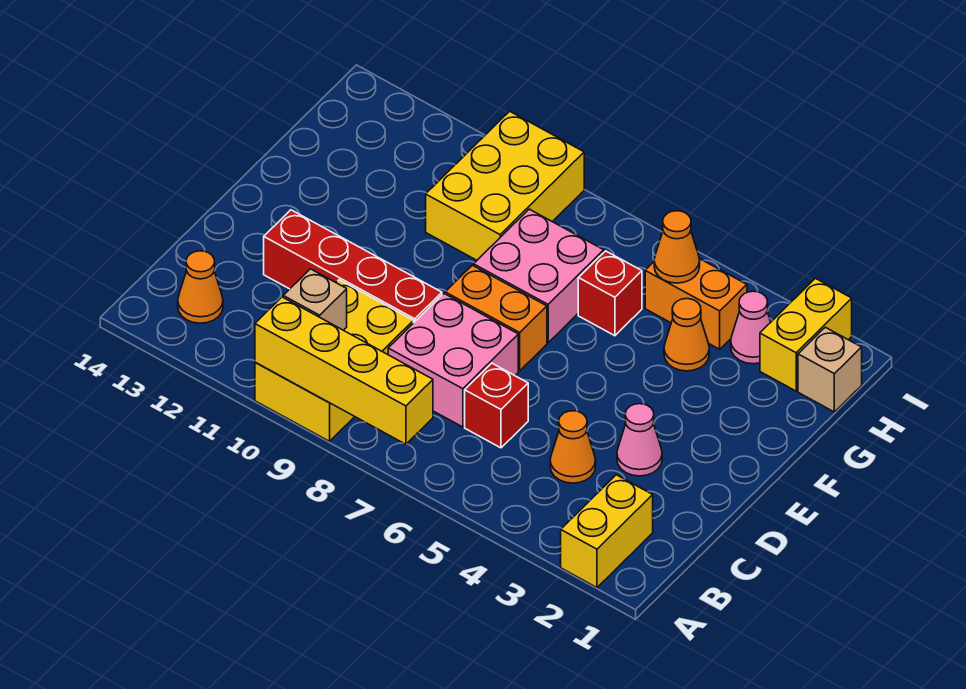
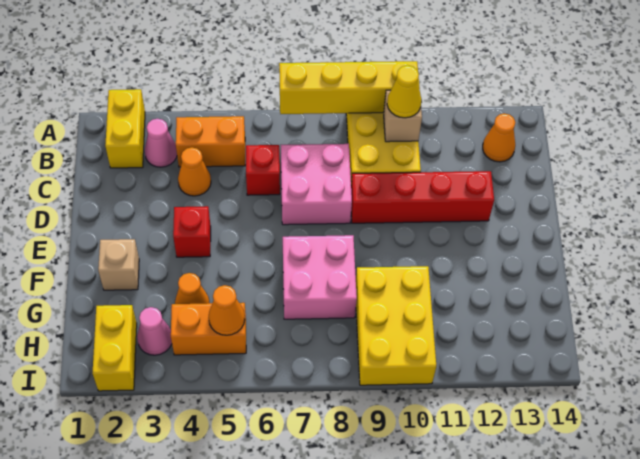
none -> yellow cone B10 level 3
pink cone D3 level 1 -> pink cone B3 level 1
orange brick E7:E8 level 1 -> orange brick B4:B5 level 1
red brick G6 level 1 -> red brick E4 level 1
tan brick H1 level 1 -> tan brick F2 level 1

